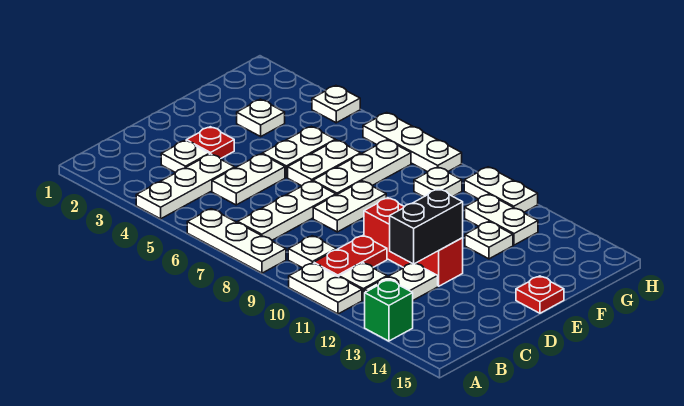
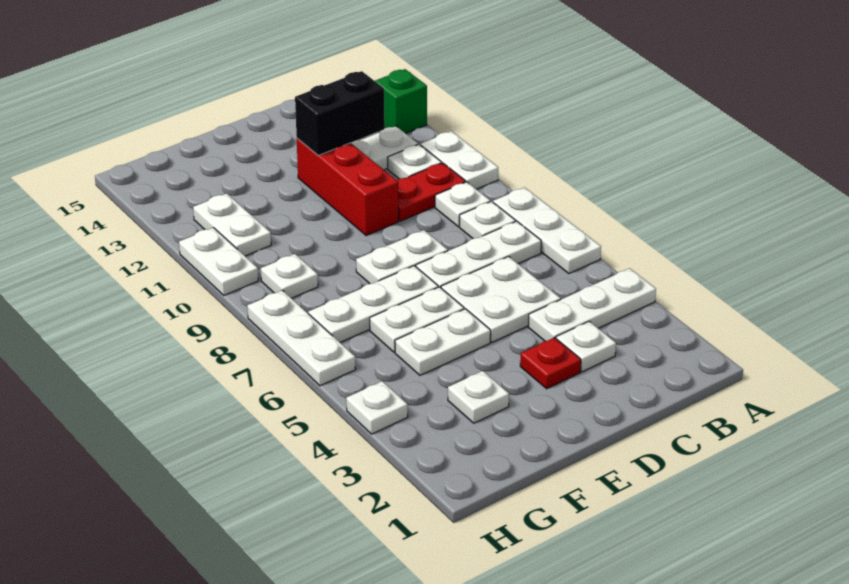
white plate C5:D5 level 1 -> white plate C5:D6 level 1
red plate E15 level 1 -> none
white plate F12 level 1 -> white plate B8 level 1

